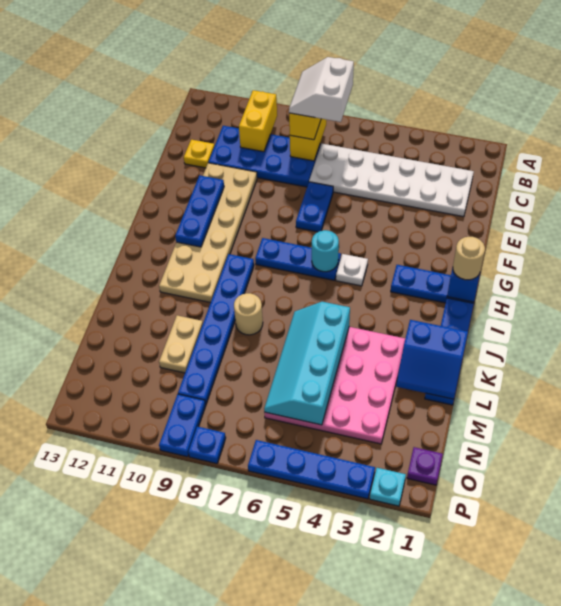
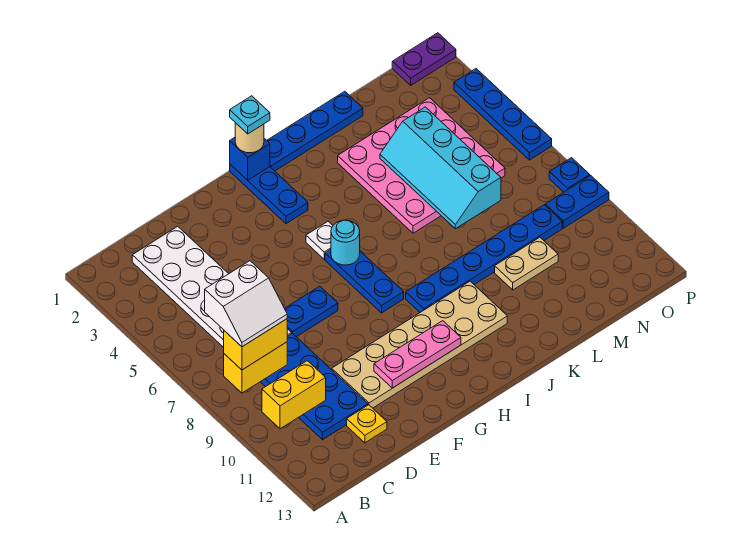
blue plate F11:H11 level 2 -> pink plate F11:H11 level 2
blue slope K1:L2 level 2 top K -> none
cyan slope K5:N6 level 2 top 5 -> cyan slope L4:M7 level 2 top M
tan round brick K8 level 1 -> none
purple plate O1 level 1 -> purple plate O1:P1 level 1
cyan plate P2 level 1 -> cyan plate H1 level 4

